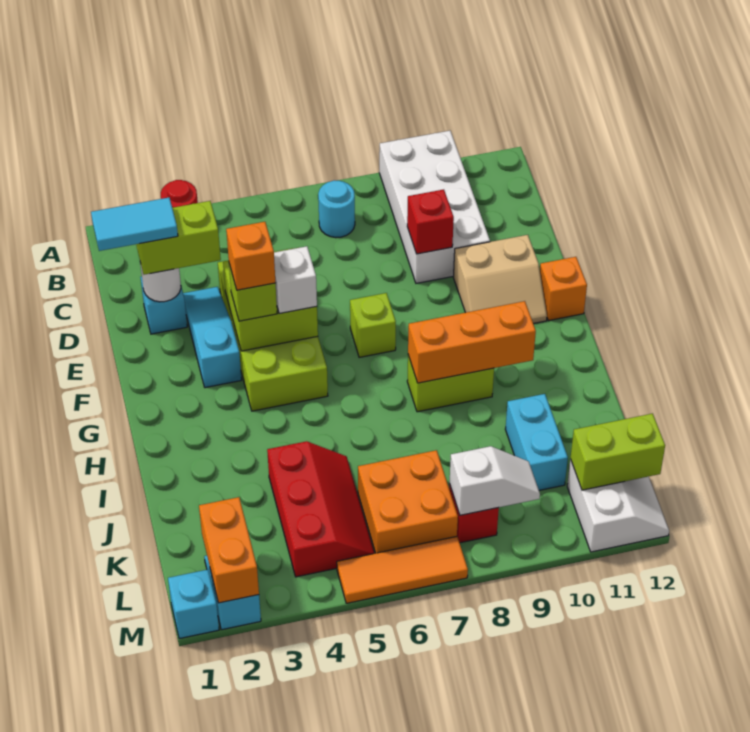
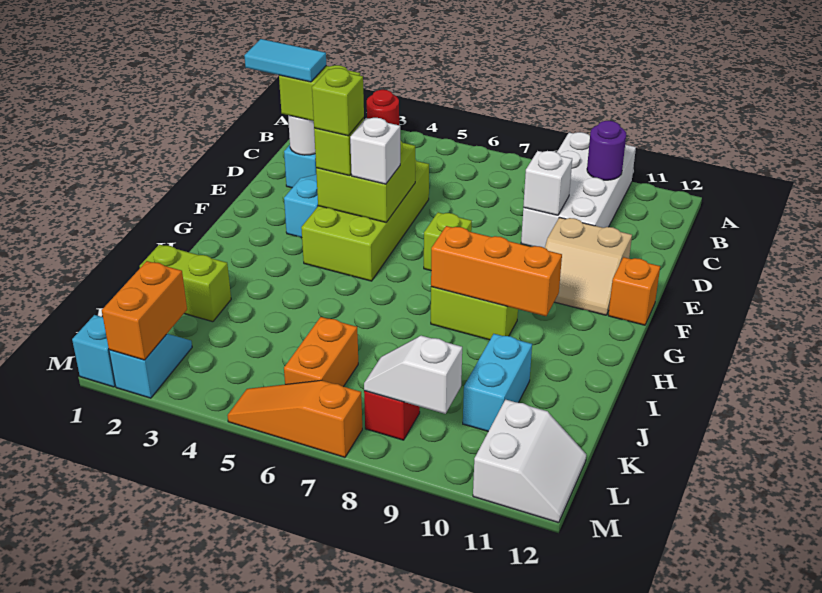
cyan round brick B7 level 1 -> none
none -> purple round brick B10 level 2
red brick D9 level 2 -> white brick D9 level 2
orange brick F4 level 4 -> lime brick F4 level 4
red slope J4:L5 level 1 top 4 -> none
orange brick K6:L7 level 1 -> orange brick K6:L6 level 1
white slope L8:L9 level 2 top 8 -> white slope L8:L9 level 2 top 9
lime brick L11:L12 level 2 -> lime brick J1:J2 level 1
orange tile M5:M7 level 1 -> orange slope M5:M7 level 1 top 7

